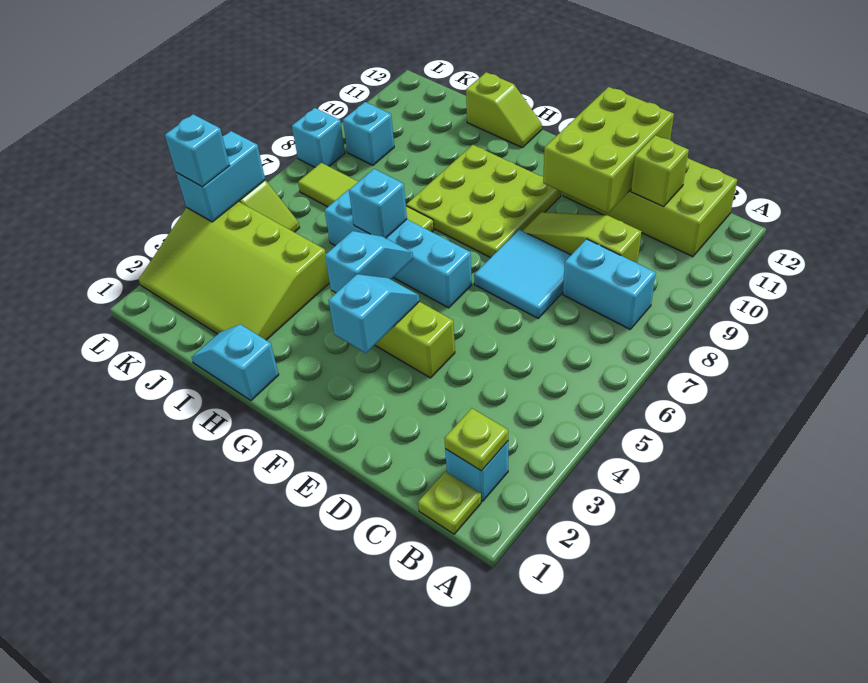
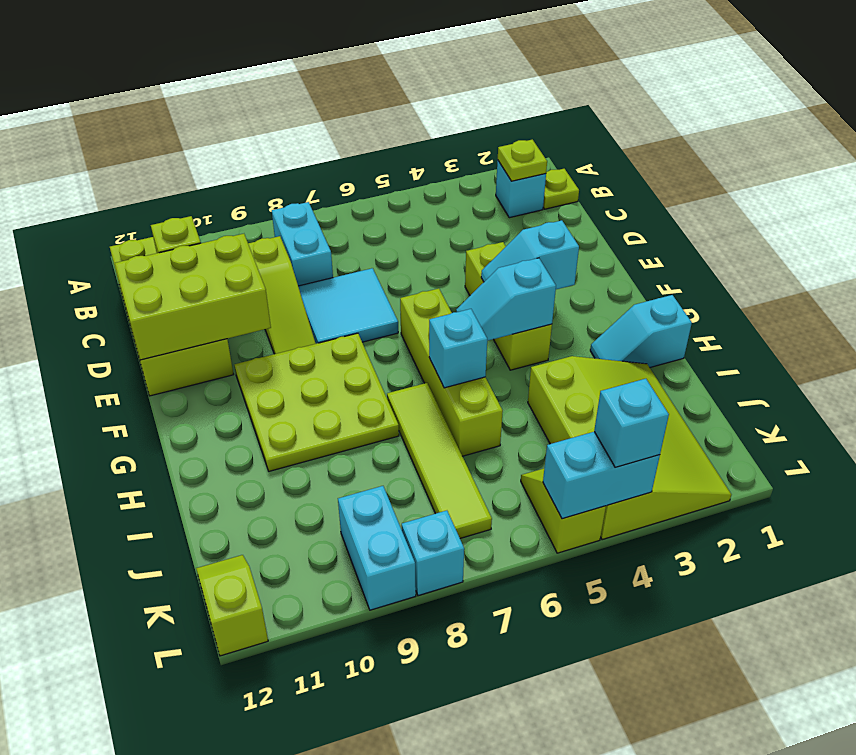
cyan brick F6:I6 level 1 -> lime brick F6:I6 level 1
cyan slope H1:I1 level 1 top H -> cyan slope H1:H2 level 1 top 1
lime slope H12:I12 level 1 top I -> lime slope K12:L12 level 1 top L
cyan brick K9 level 1 -> cyan brick K9:L9 level 1

